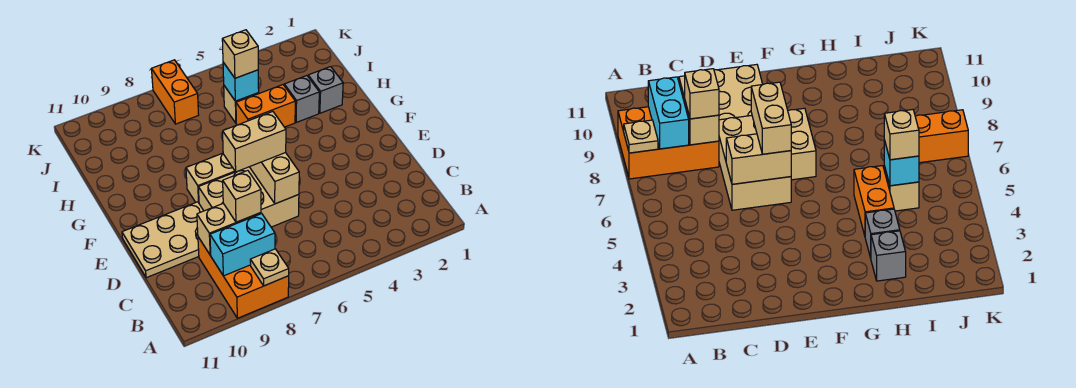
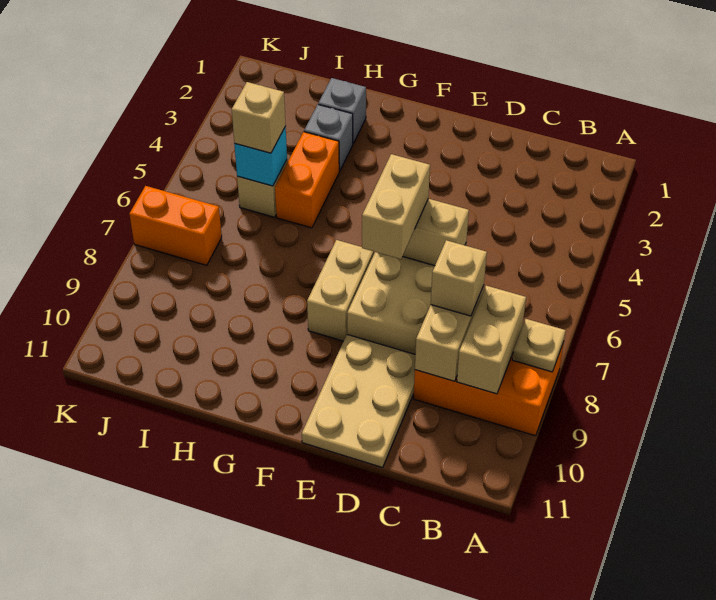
cyan brick B8:B9 level 2 -> tan brick B8:B9 level 2

